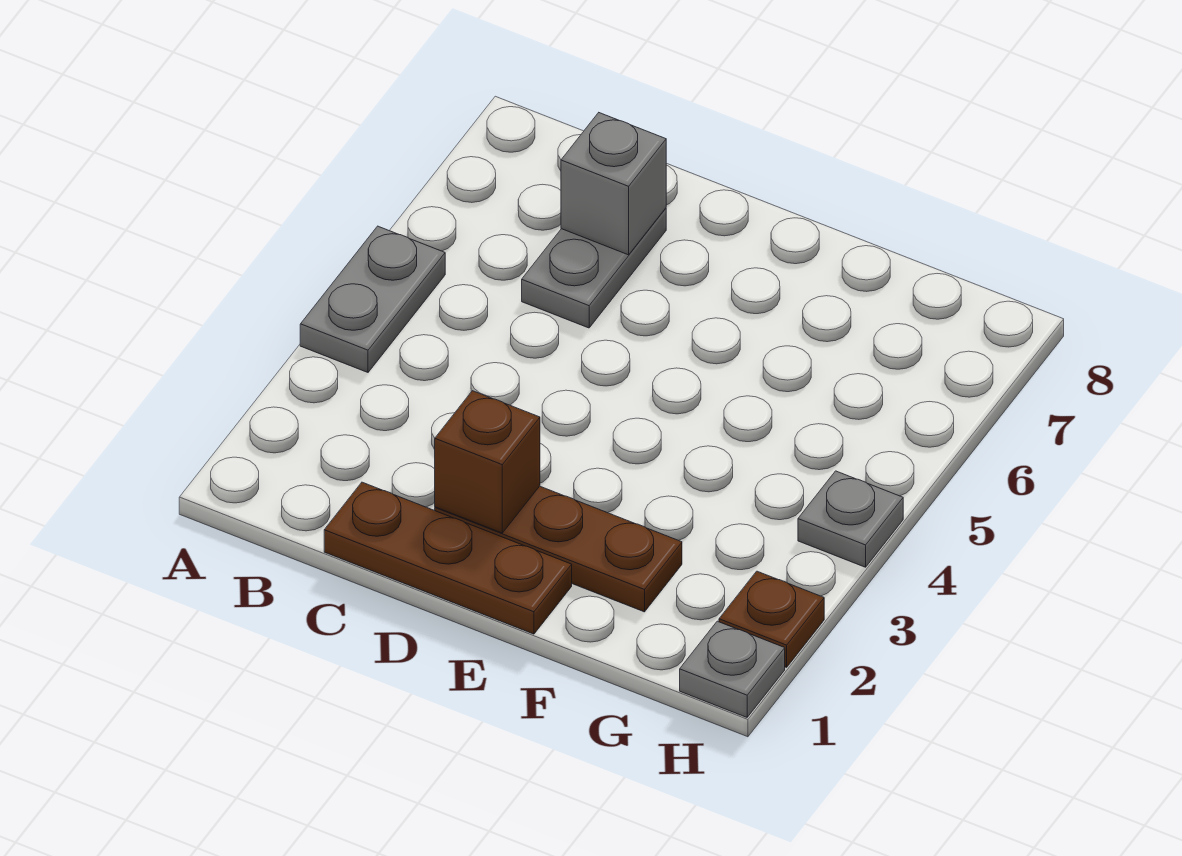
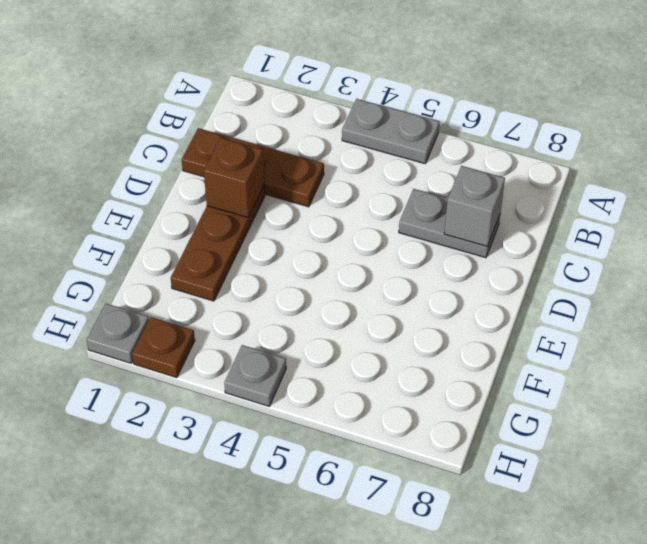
brown plate C1:E1 level 1 -> brown plate C1:C3 level 1

